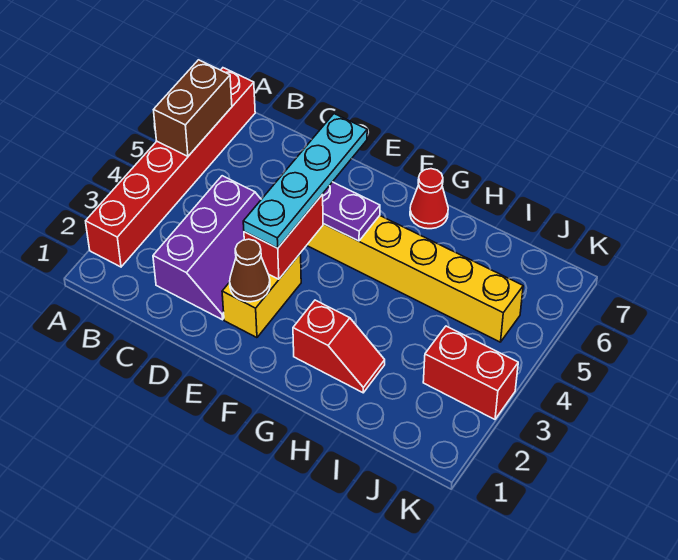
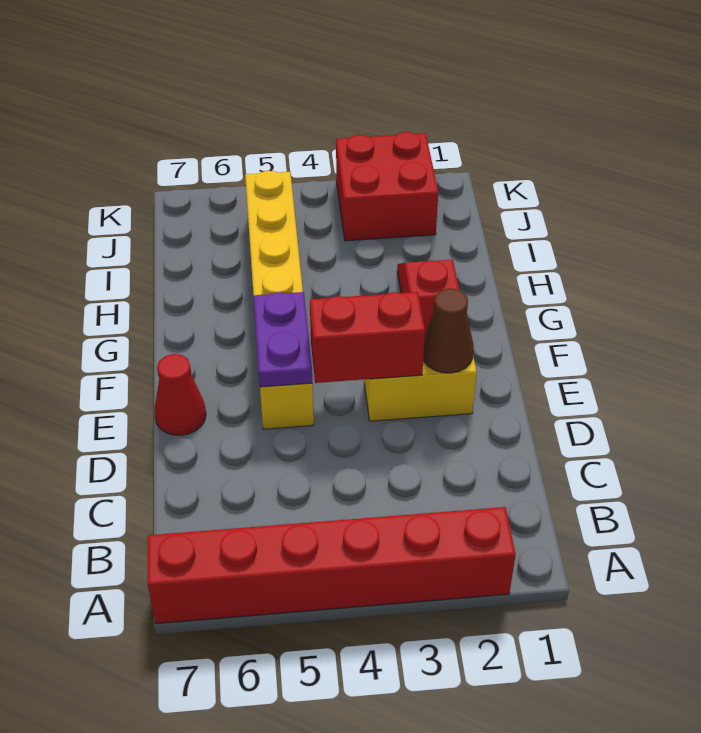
brown brick A5:A6 level 2 -> none
purple slope C2:D4 level 1 top C -> none
cyan plate E3:E6 level 3 -> none
red cone G7 level 1 -> red cone E7 level 1
red brick J3:K3 level 1 -> red brick J2:K3 level 1

